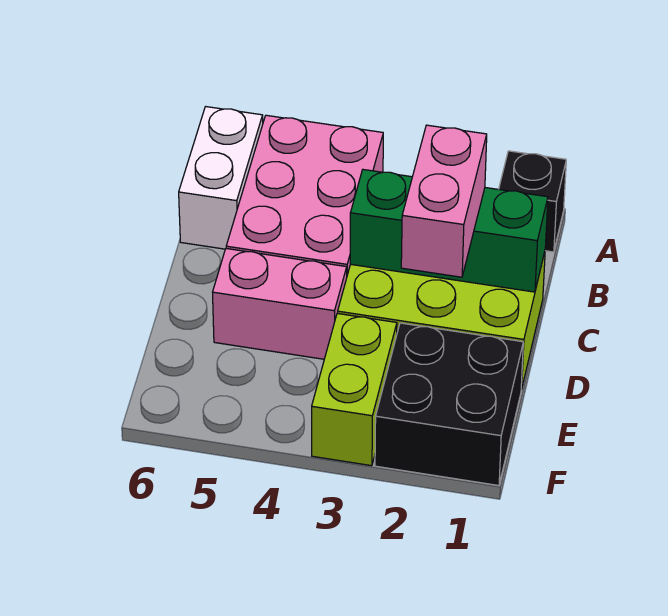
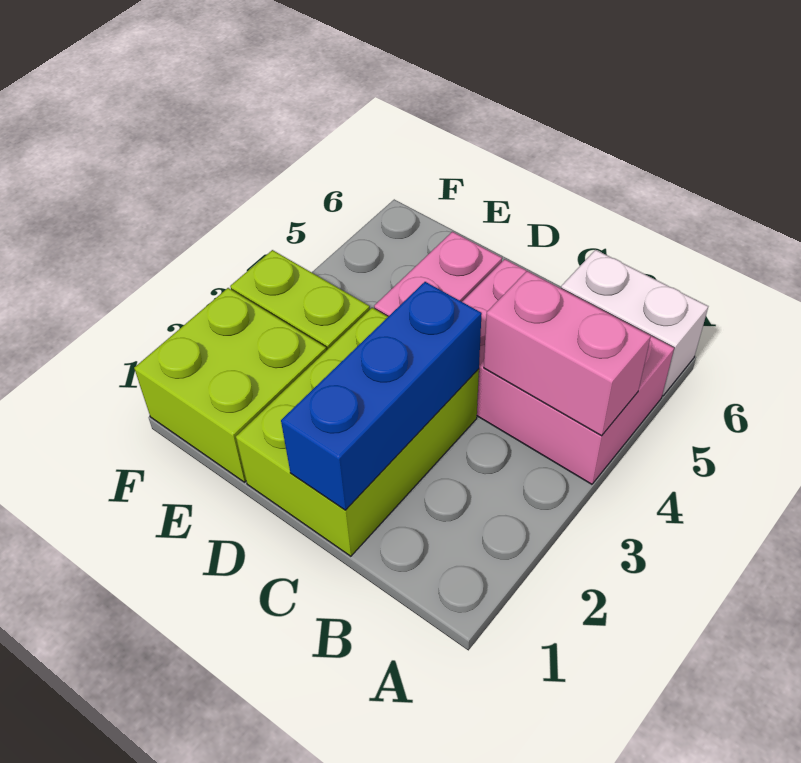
black brick A1 level 1 -> none
green brick C1:C3 level 2 -> blue brick C1:C3 level 2
pink brick C2:D2 level 3 -> pink brick A4:B4 level 2
black brick E1:F2 level 1 -> lime brick E1:F2 level 1

